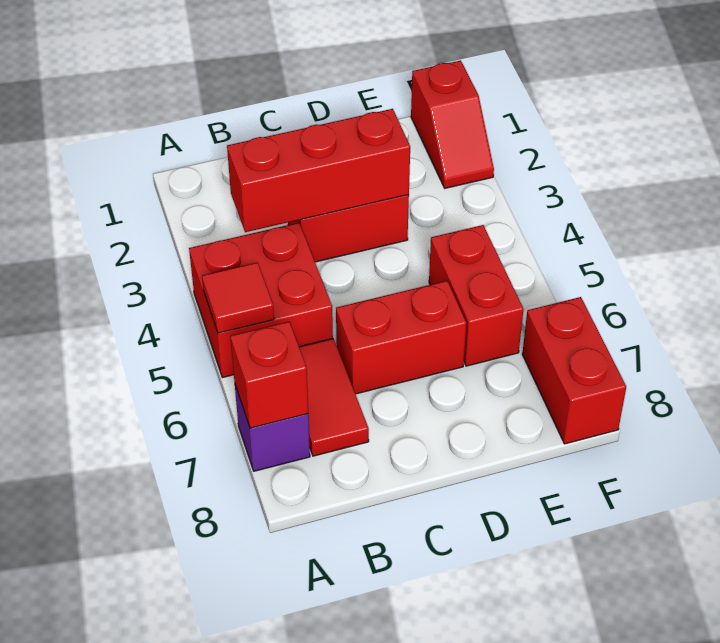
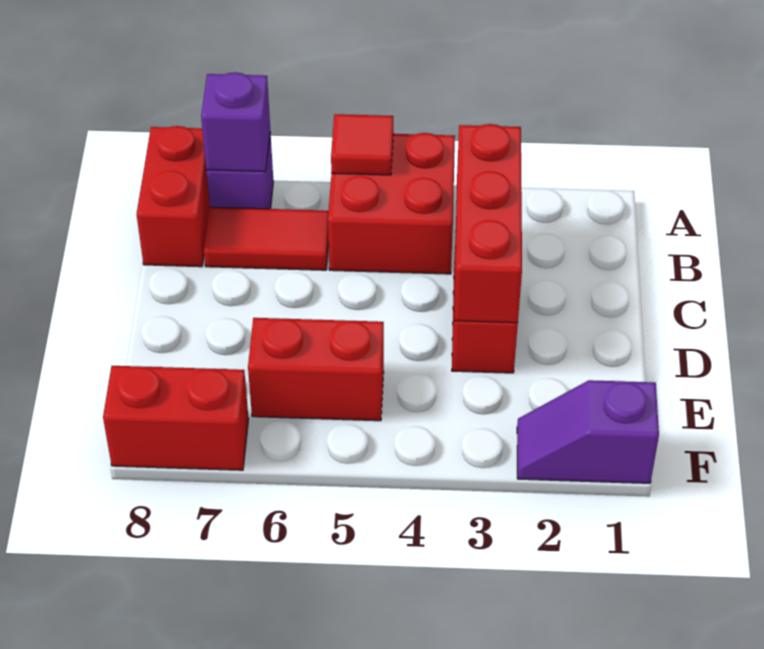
red brick A7 level 2 -> purple brick A7 level 2
red brick C6:D6 level 1 -> red brick A8:B8 level 1
red slope F1:F2 level 1 top 1 -> purple slope F1:F2 level 1 top 1

